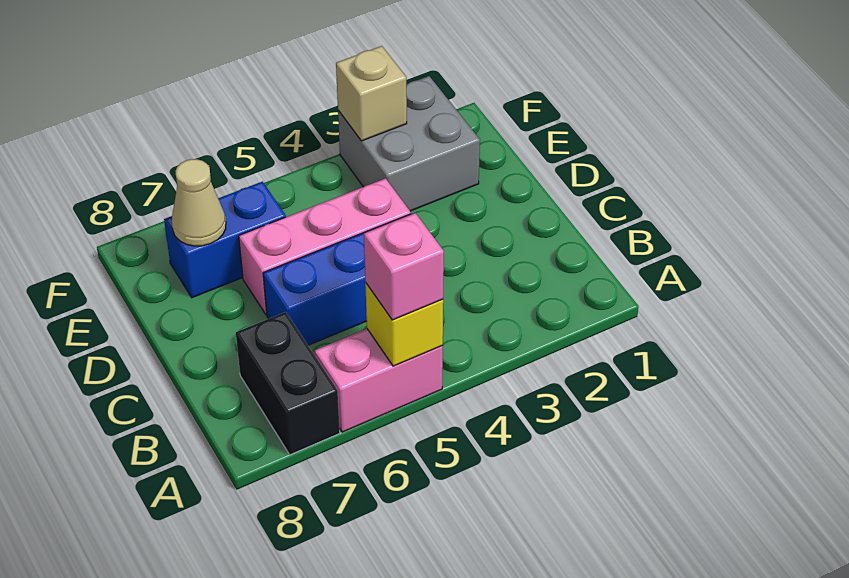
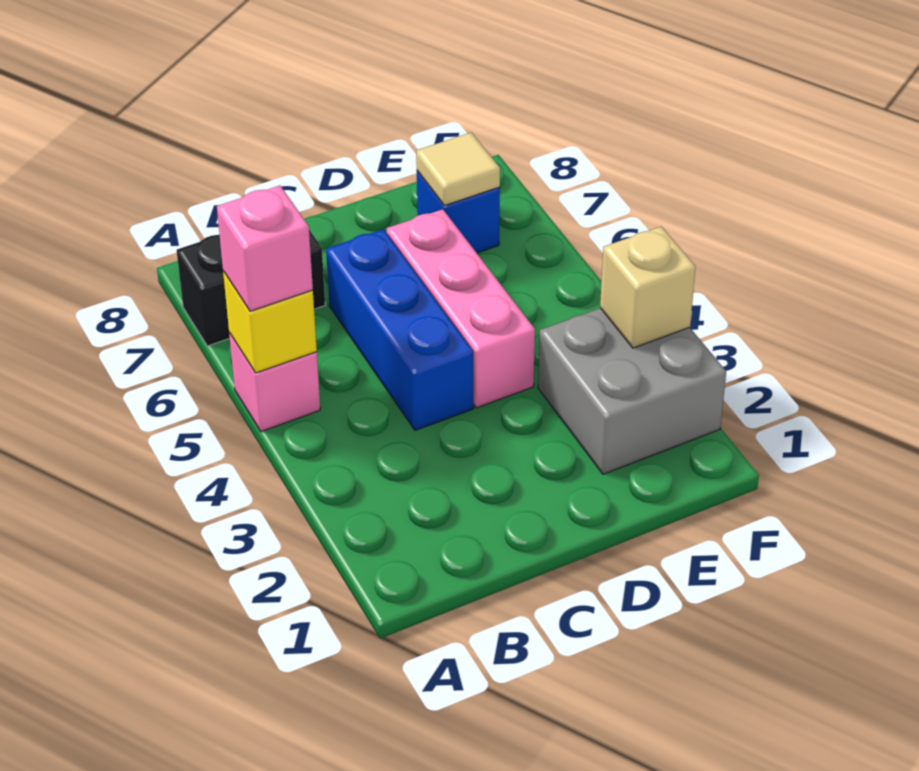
pink brick A5:A6 level 1 -> pink brick A5 level 1
blue brick E6:E7 level 1 -> blue brick E7 level 1
tan cone E7 level 2 -> tan tile E7 level 2

